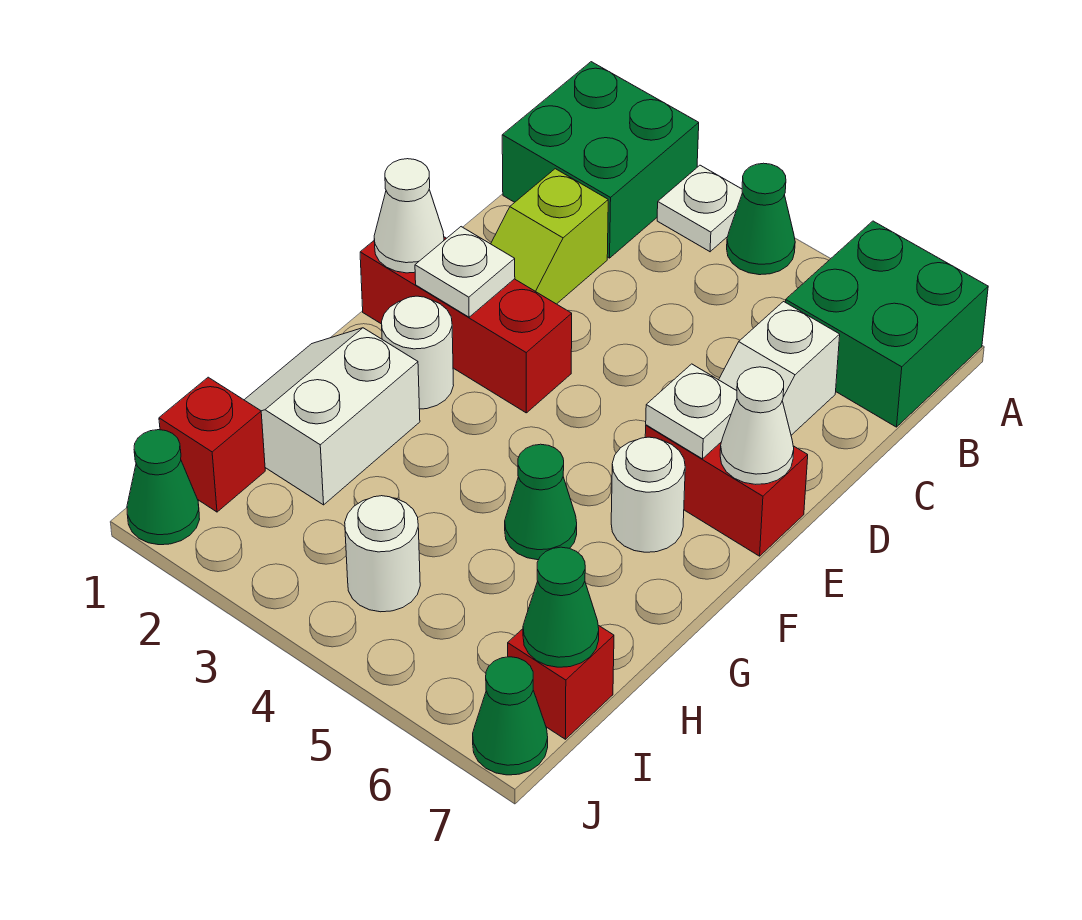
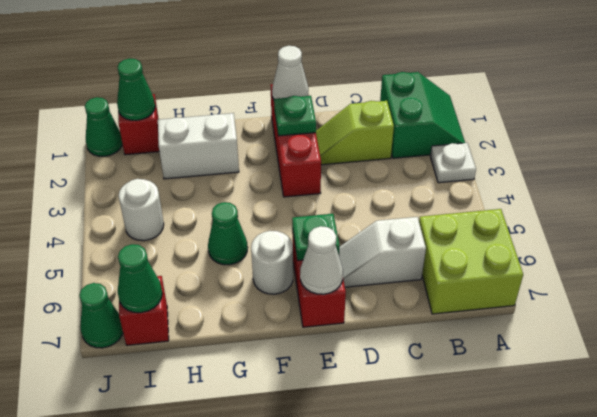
green brick A1:B2 level 1 -> green slope A1:B2 level 1 top B
green cone A4 level 1 -> green cone I1 level 2
green brick A6:B7 level 1 -> lime brick A6:B7 level 1
white plate E2 level 2 -> green plate E2 level 2
white plate E6 level 2 -> green plate E6 level 2
white round brick F2 level 1 -> none

